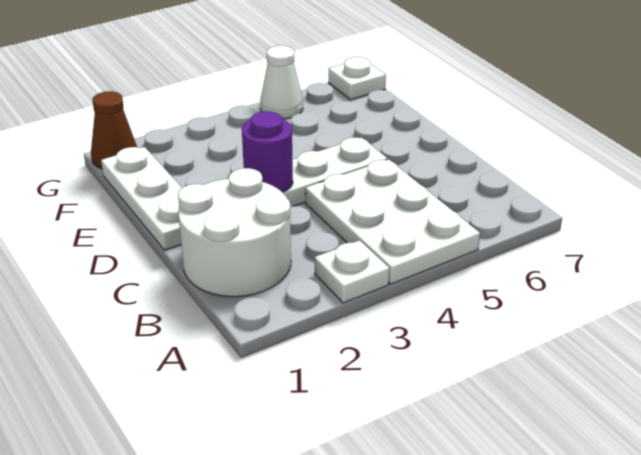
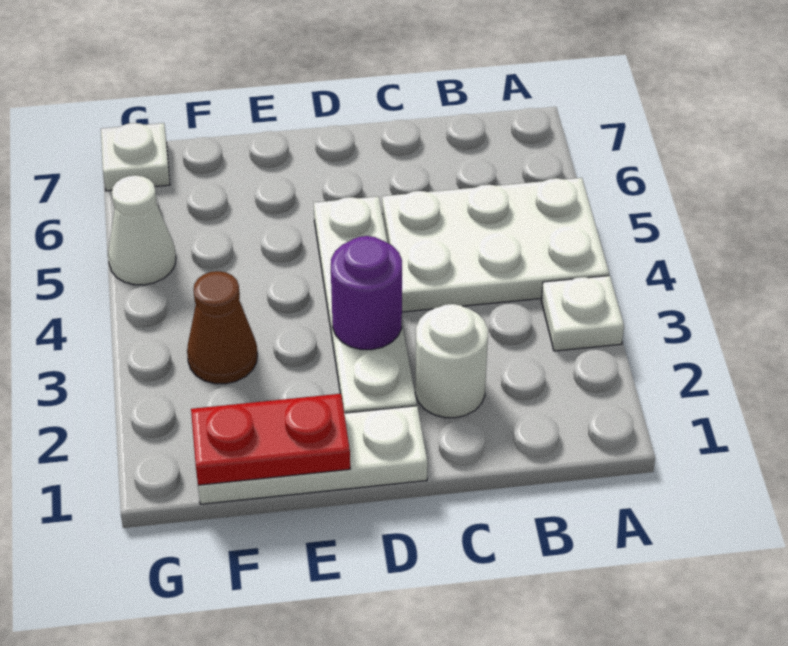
white round brick B1:C2 level 1 -> white round brick C2 level 1
none -> red plate E1:F1 level 2
brown cone G1 level 1 -> brown cone F3 level 1

